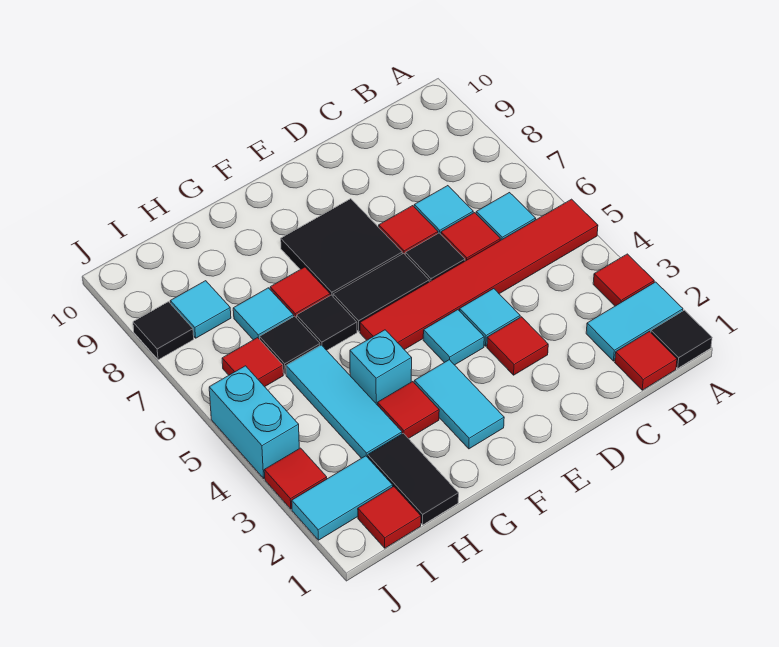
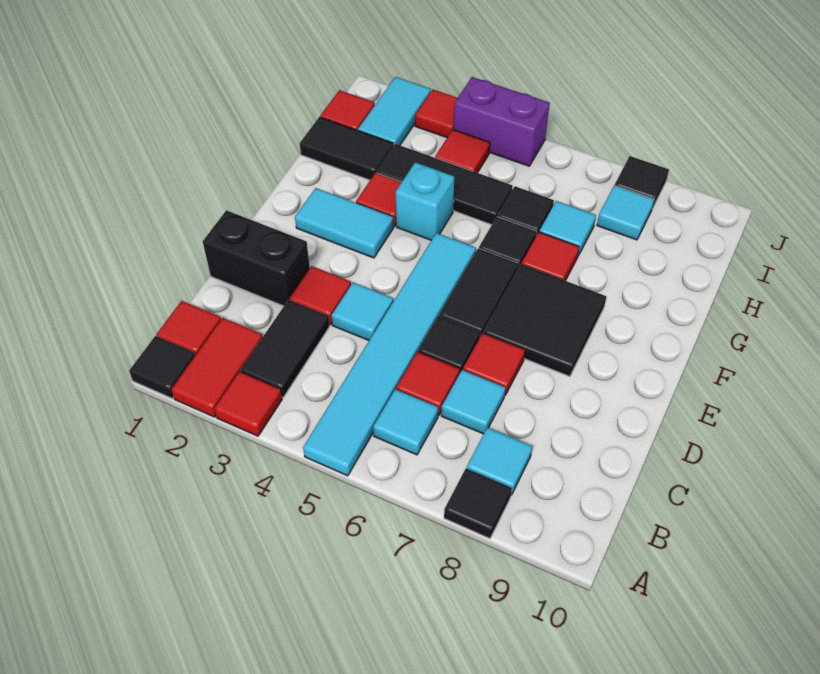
cyan tile A2:B2 level 1 -> red tile A2:B2 level 1
red tile A5:F5 level 1 -> cyan tile A5:F5 level 1
none -> black tile A8 level 1
none -> black tile B3:C3 level 1
none -> black brick D1:D2 level 1
cyan tile E4 level 1 -> cyan tile B8 level 1
cyan tile H3:H5 level 1 -> black tile H3:H5 level 1
red tile I6 level 1 -> red tile I4 level 1
cyan brick J4:J5 level 1 -> purple brick J4:J5 level 1

